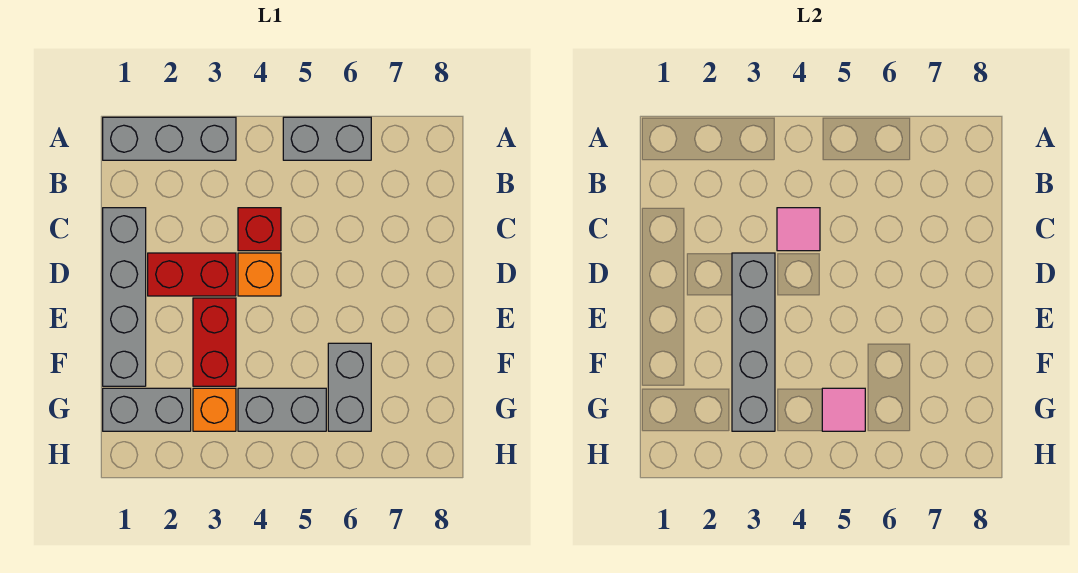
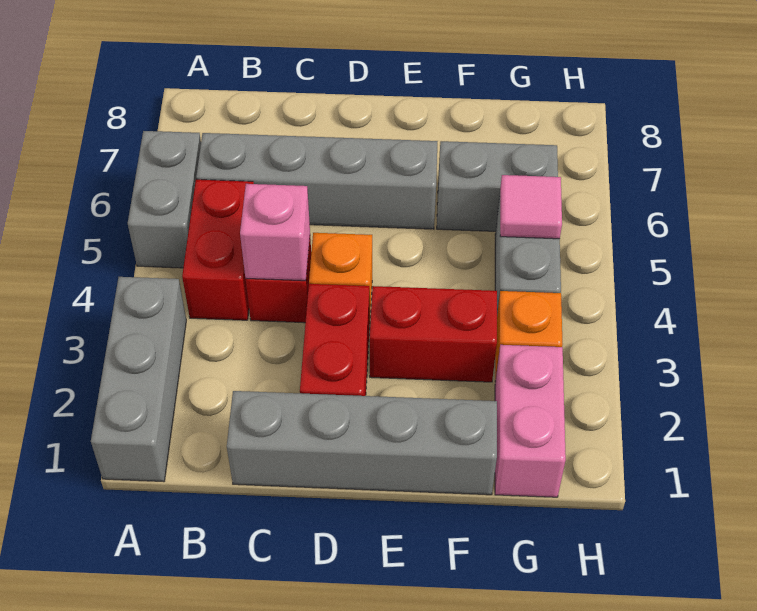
none -> red brick B4:B5 level 1
pink tile C4 level 2 -> pink brick C4 level 2
grey brick D3:G3 level 2 -> grey brick B6:E6 level 1
grey brick G1:G2 level 1 -> pink brick G1:G2 level 1

